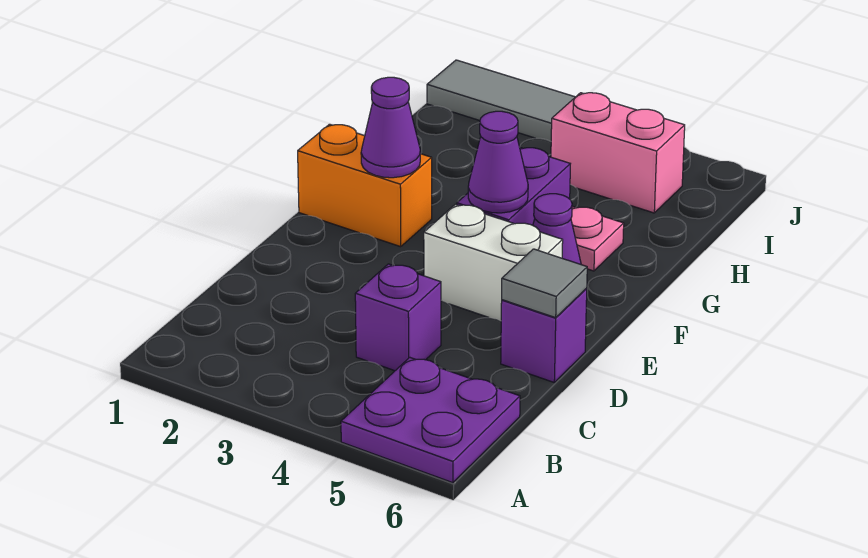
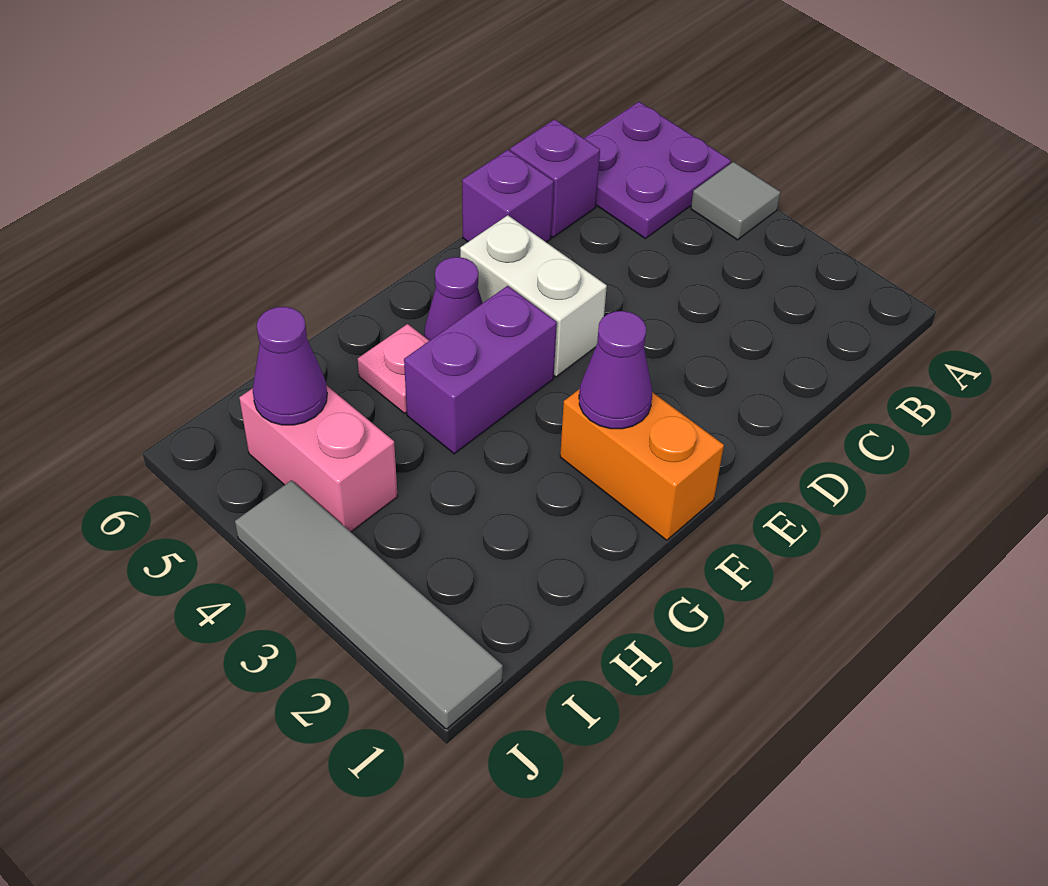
purple brick C4 level 1 -> purple brick C6 level 1
grey tile D6 level 2 -> grey tile A4 level 1
purple cone F4 level 2 -> purple cone I5 level 2

